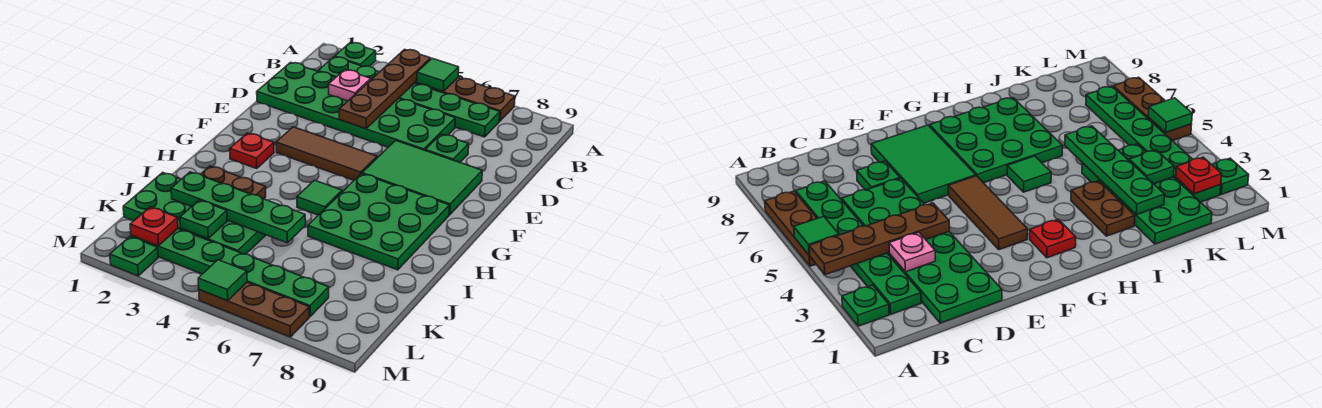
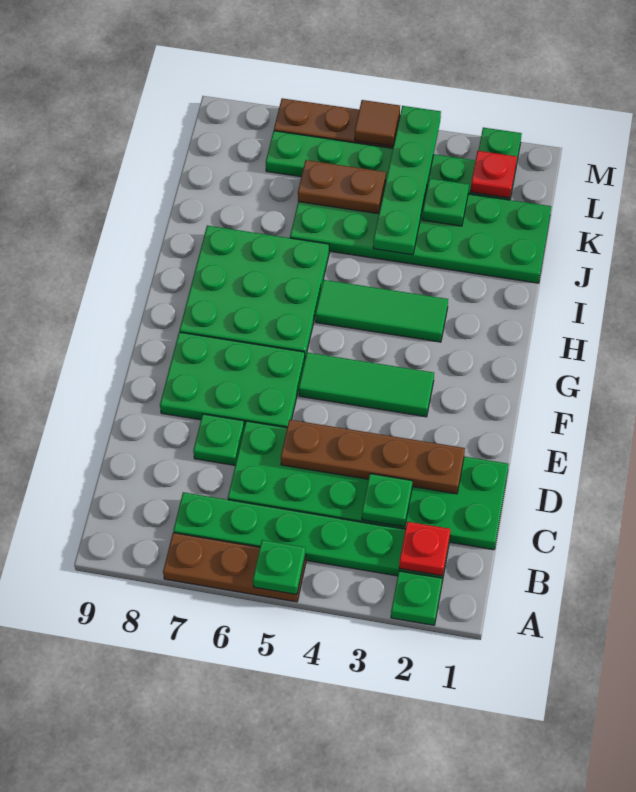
brown plate A4:D4 level 2 -> brown plate D2:D5 level 2
green tile A5 level 2 -> green plate A5 level 2
pink plate C3 level 2 -> green plate C3 level 2
green tile E6:F8 level 1 -> green plate E6:F8 level 1
brown tile F3:F5 level 1 -> green tile F3:F5 level 1
red plate G2 level 1 -> red plate B2 level 2
green tile H5 level 1 -> green tile H3:H5 level 1
brown plate I2:I3 level 1 -> brown plate K5:K6 level 2
green plate J1:K4 level 1 -> green plate J1:K6 level 1
green plate J2:J5 level 2 -> green plate J4:M4 level 2
green tile M5 level 2 -> brown tile M5 level 2

